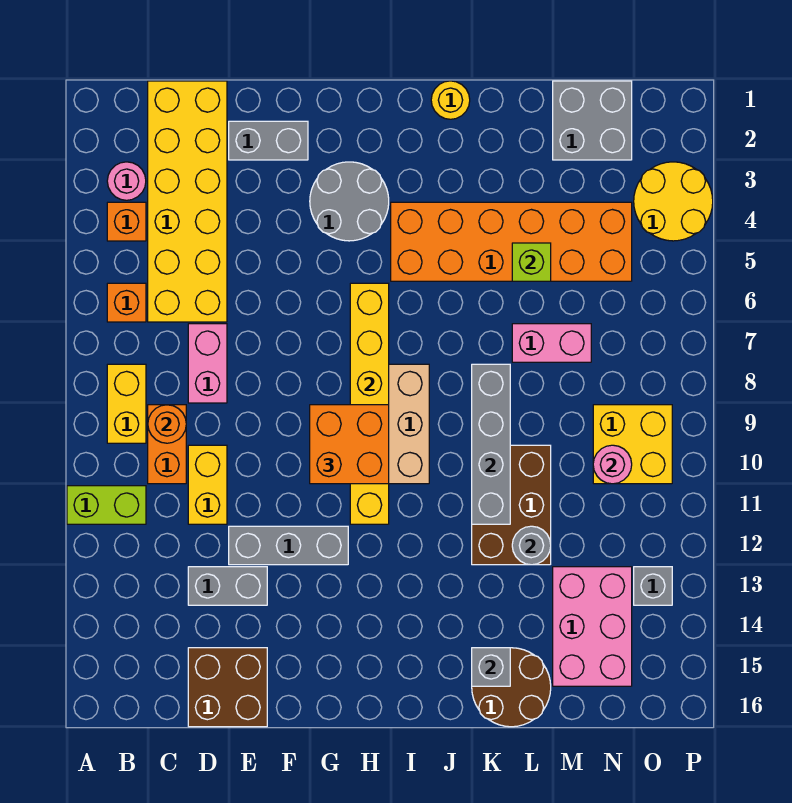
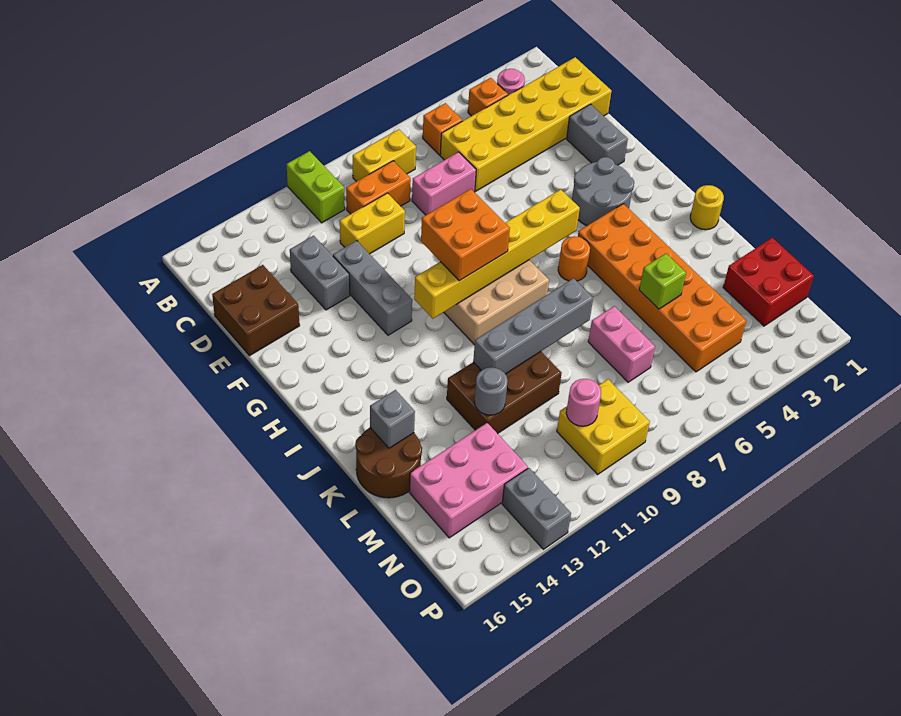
orange round brick C9 level 2 -> orange round brick I6 level 1
grey brick M1:N2 level 1 -> red brick M1:N2 level 1
yellow round brick O3:P4 level 1 -> none
grey brick O13 level 1 -> grey brick O13:P13 level 1

